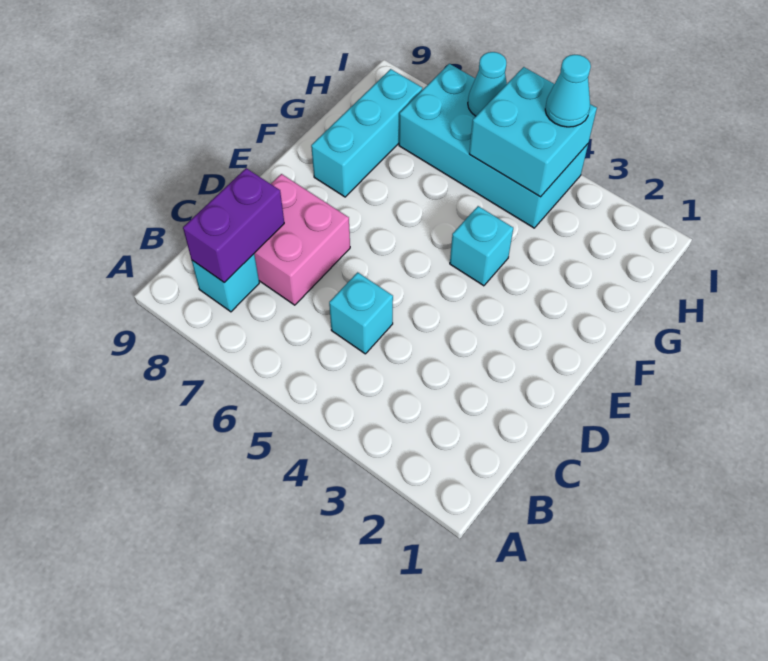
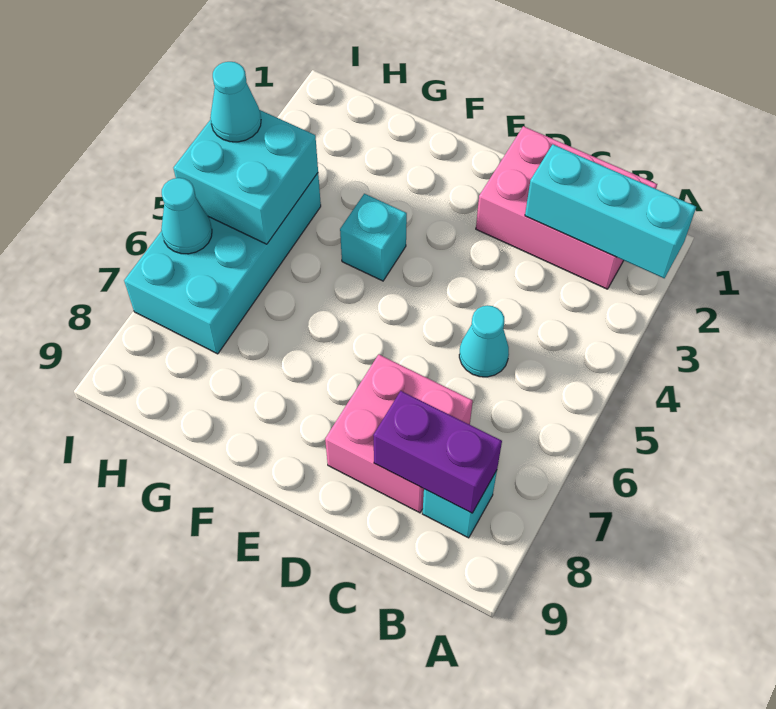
none -> pink brick B1:D2 level 1
cyan brick C5 level 1 -> cyan cone C5 level 1
cyan brick F8:H8 level 1 -> cyan brick A2:C2 level 2

